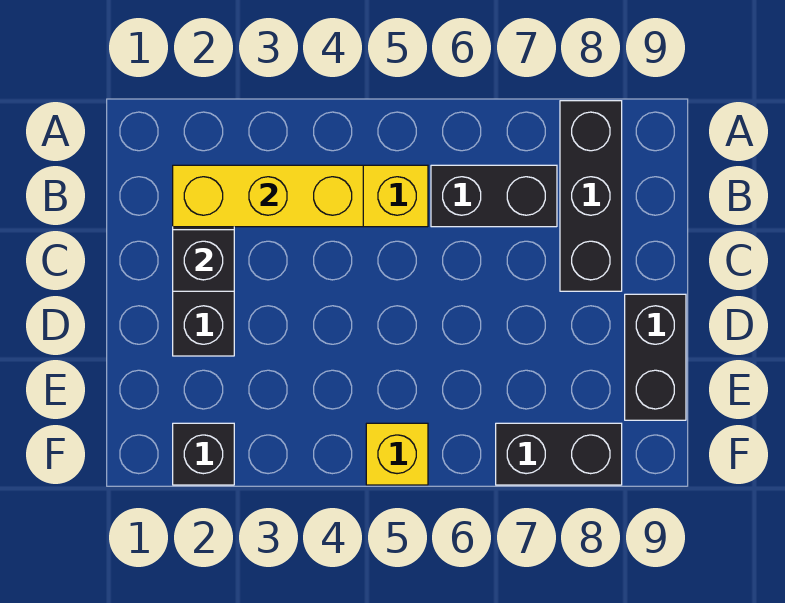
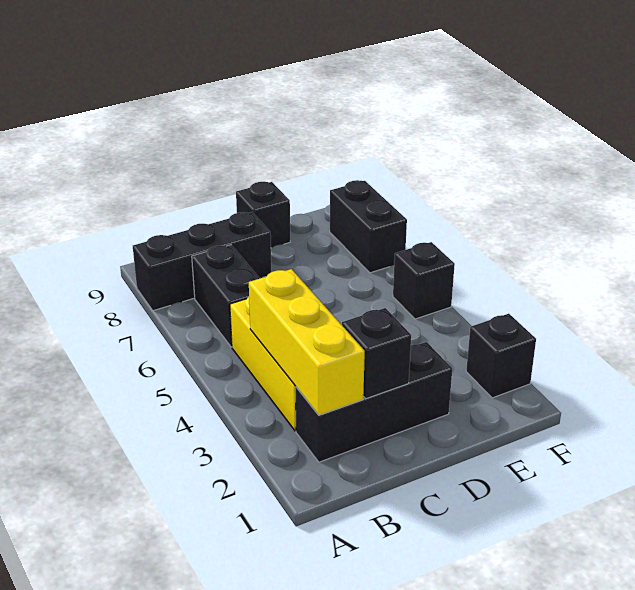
black brick D9:E9 level 1 -> black brick D9 level 1
yellow brick F5 level 1 -> black brick F5 level 1

